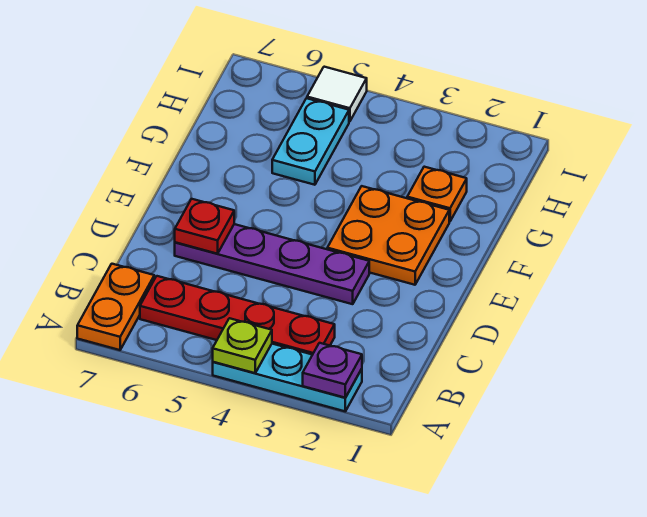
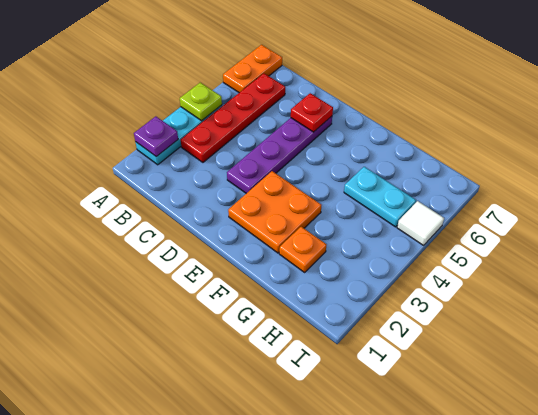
orange plate A7:B7 level 1 -> orange plate A6:A7 level 1

